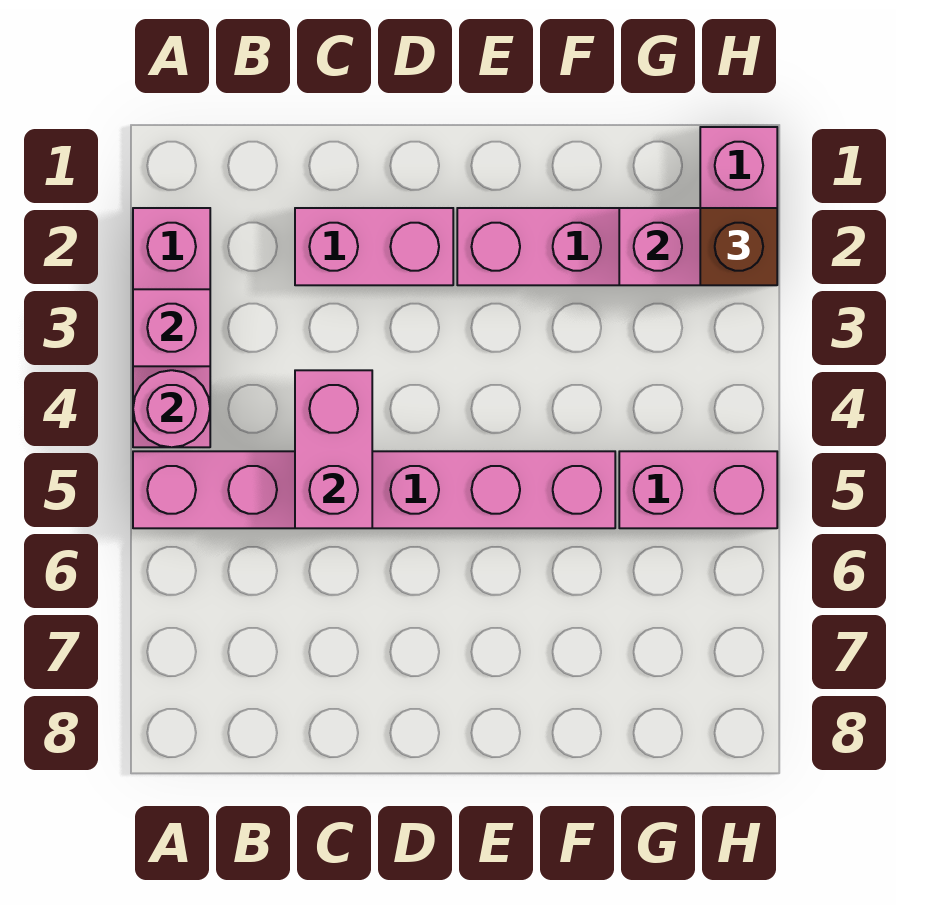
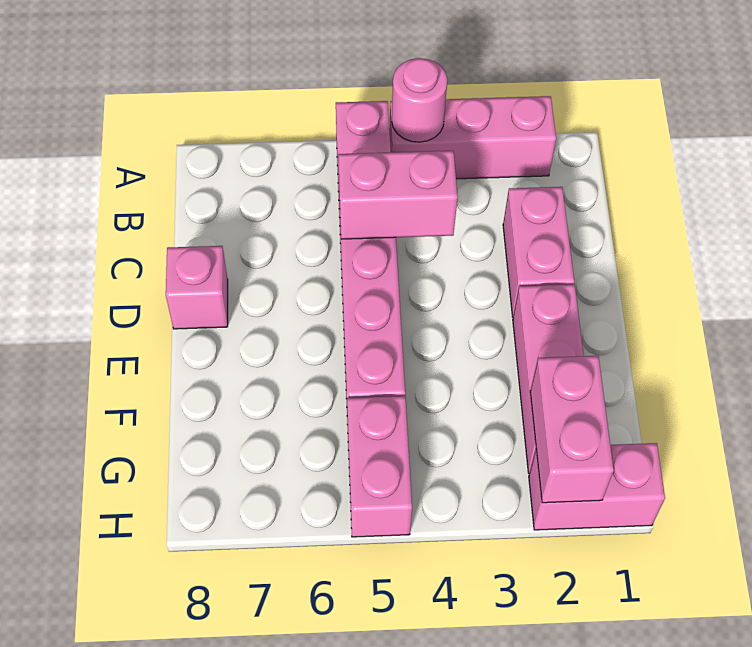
pink brick A3 level 2 -> pink brick D8 level 1
brown brick H2 level 3 -> none

